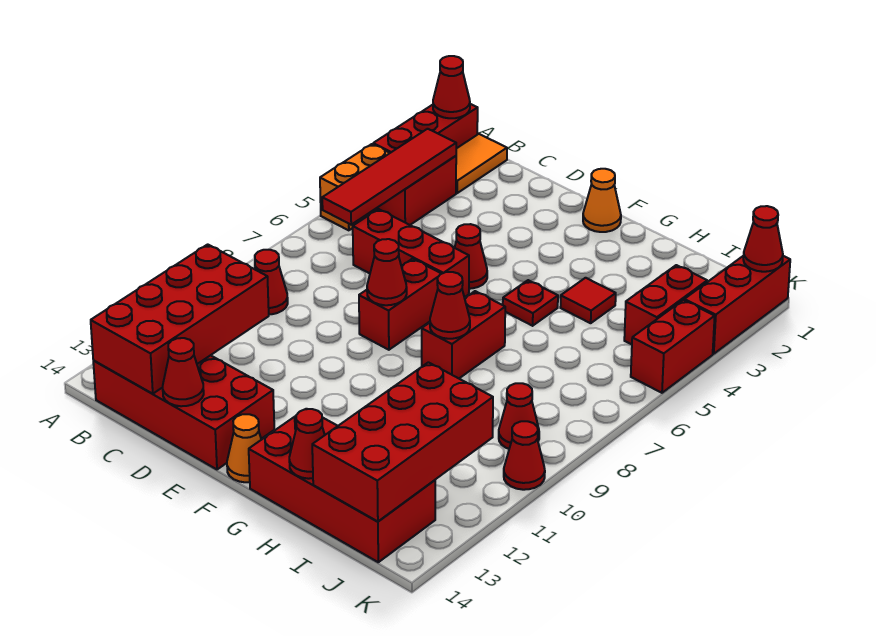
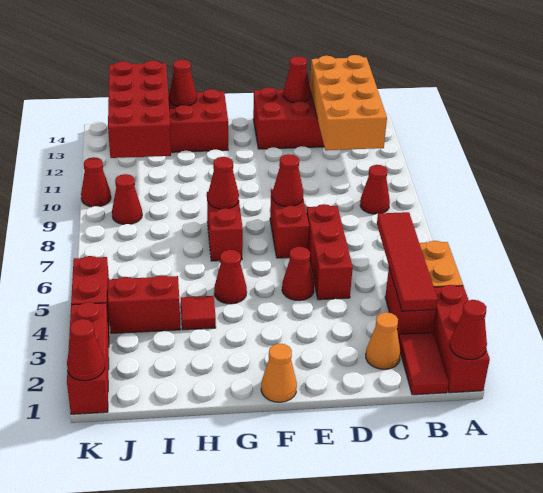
orange tile B1:B2 level 1 -> red tile B1:B2 level 1
red brick B11:C14 level 2 -> orange brick B11:C14 level 2
red brick C6:E6 level 1 -> red brick D5:D7 level 1
orange cone F14 level 1 -> orange cone C2 level 1
red plate G5 level 1 -> red cone G5 level 1
red brick J3:J4 level 1 -> red brick I4:J4 level 1

